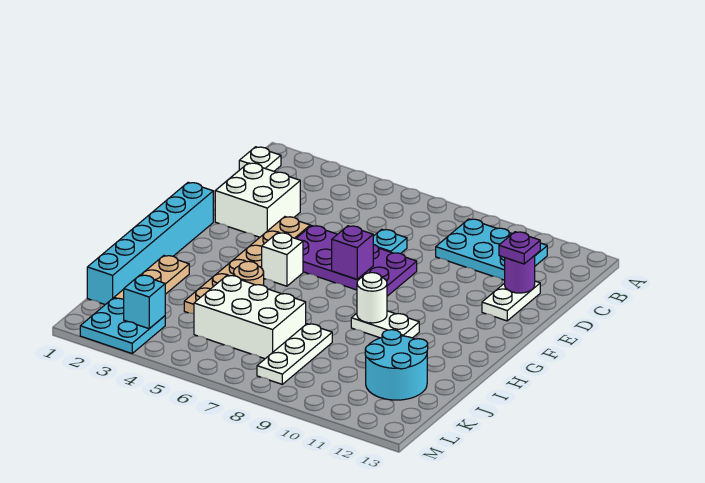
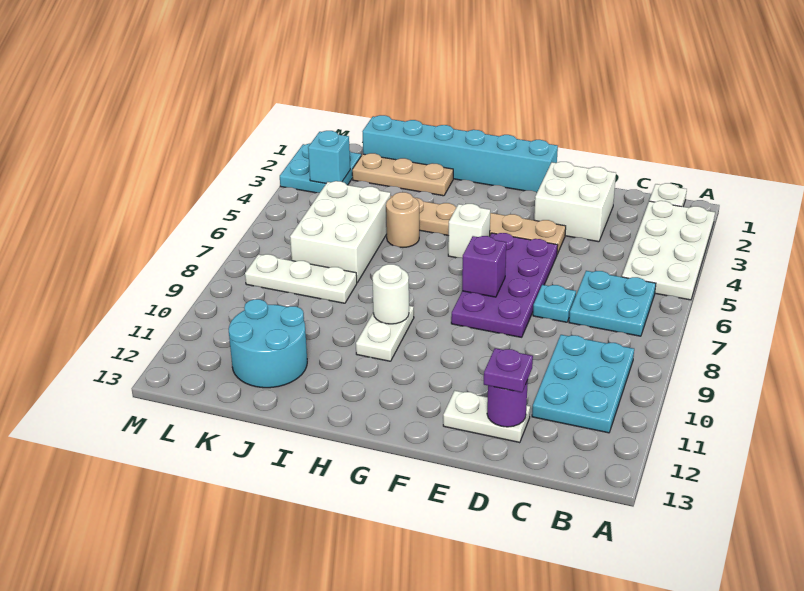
none -> white plate A2:B5 level 1
none -> cyan plate B6:C7 level 1

